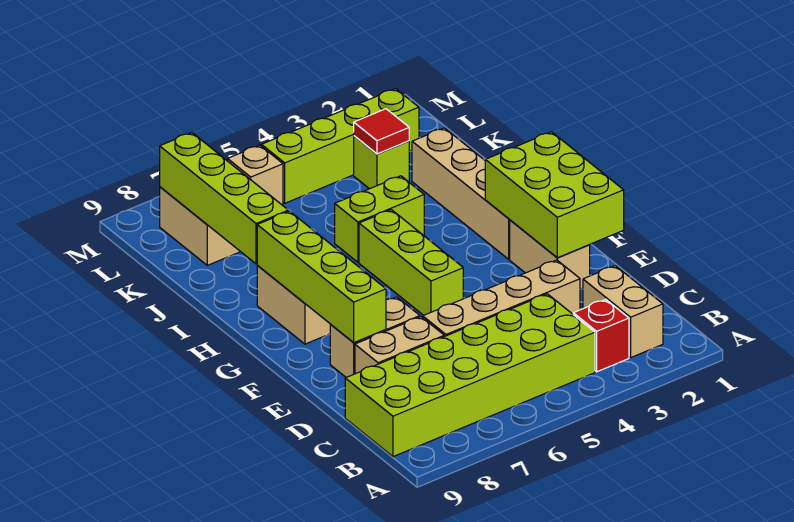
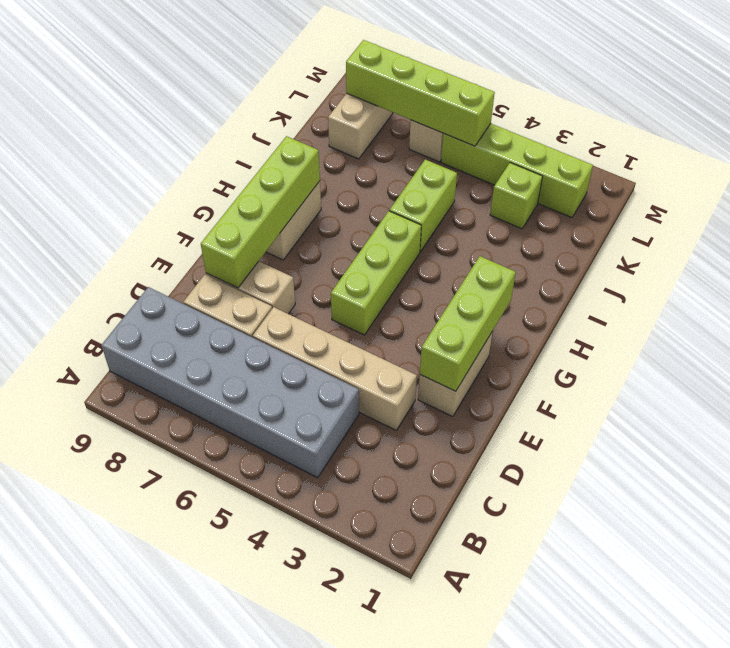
tan brick B2:C2 level 1 -> none
red brick B3 level 1 -> none
lime brick B4:C9 level 1 -> grey brick B4:C9 level 1
lime brick E1:G2 level 2 -> lime brick E2:G2 level 2
tan brick G2:J2 level 1 -> none
lime brick I4:I5 level 1 -> lime brick I5:J5 level 1
lime brick I8:L8 level 2 -> lime brick L5:L8 level 2
red tile K3 level 2 -> none

